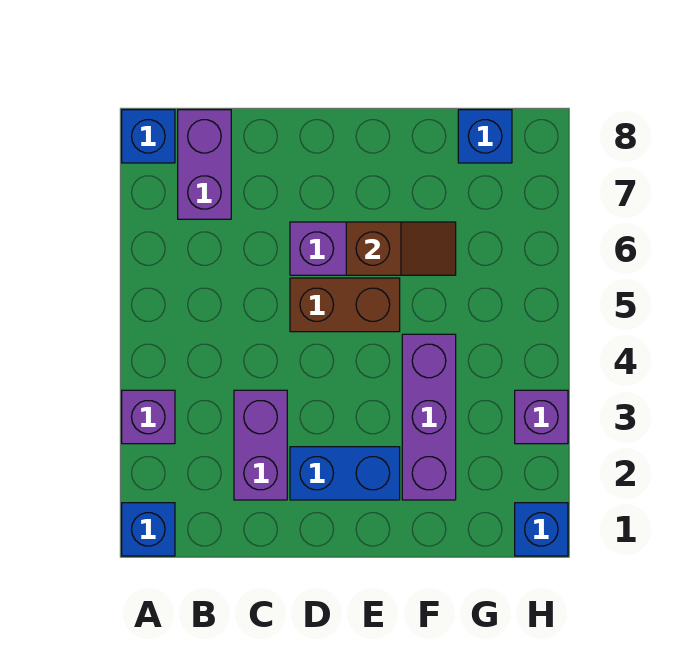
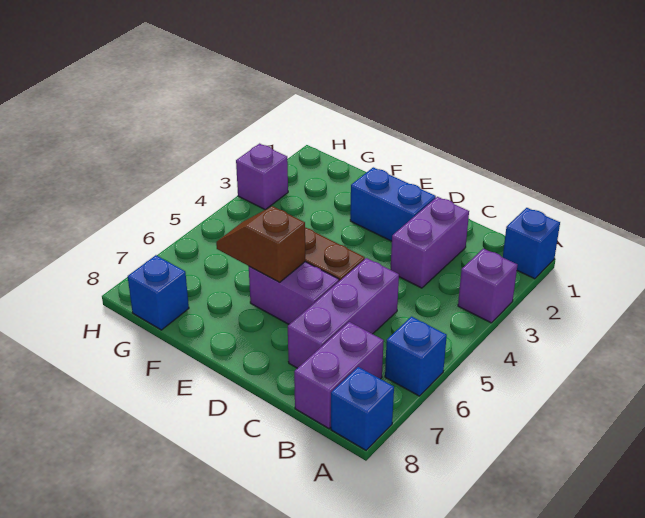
purple brick F2:F4 level 1 -> purple brick C5:C7 level 1
blue brick H1 level 1 -> blue brick A6 level 1

